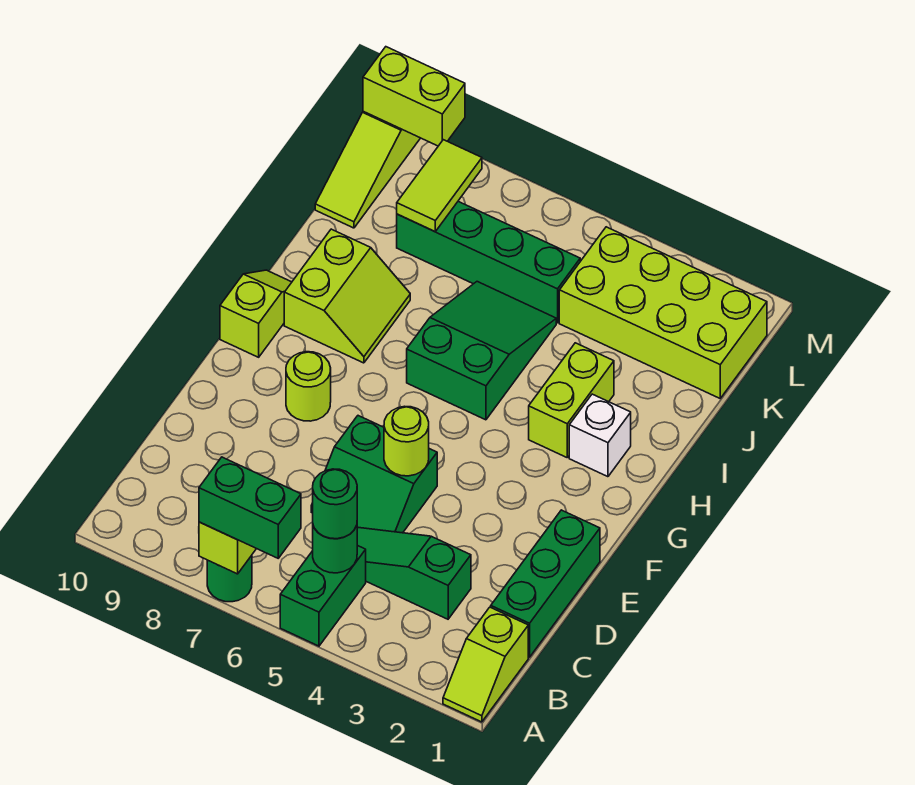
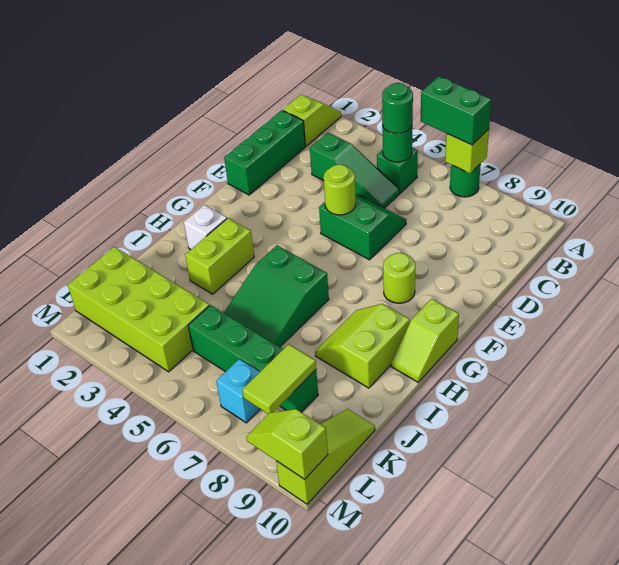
green brick A5:B5 level 1 -> green brick B5 level 1
none -> cyan brick L7 level 1
lime brick M9:M10 level 2 -> lime slope M9:M10 level 2 top 10

